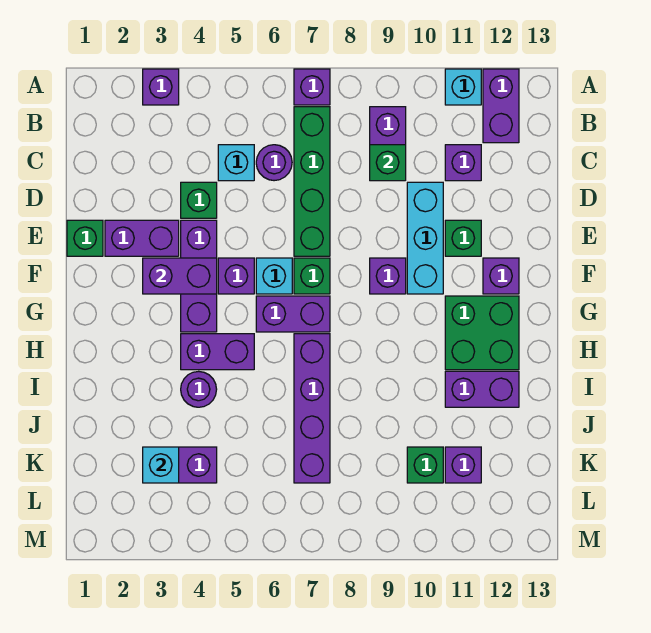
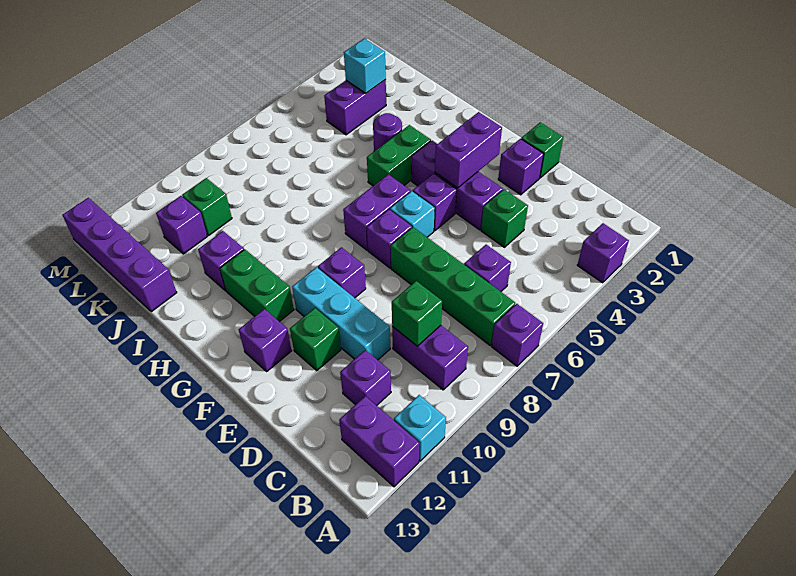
cyan brick C5 level 1 -> none
purple round brick C6 level 1 -> purple brick C6 level 1
purple brick E2:E3 level 1 -> purple brick E2 level 1
green brick F7 level 1 -> purple brick F7 level 1
green brick G11:H12 level 1 -> green brick G11:H11 level 1
purple brick H4:H5 level 1 -> green brick H4:H5 level 1
purple brick H7:K7 level 1 -> purple brick J13:M13 level 1
purple brick I11:I12 level 1 -> purple brick I11 level 1

